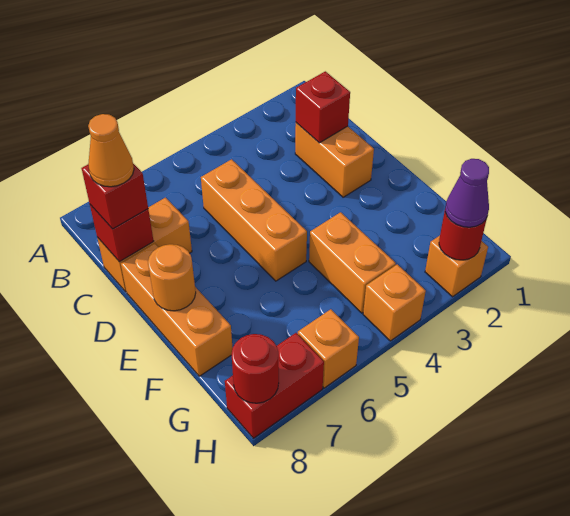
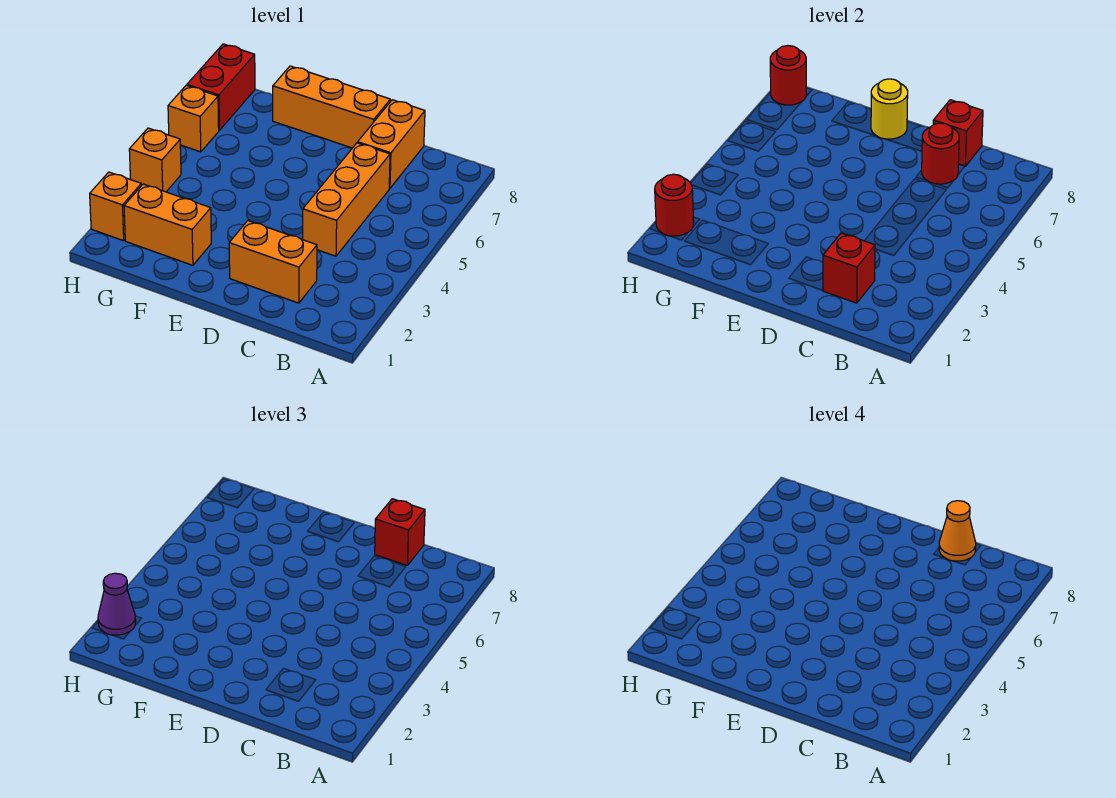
orange brick C5:E5 level 1 -> orange brick C4:C6 level 1
none -> red round brick C7 level 2
orange round brick E8 level 2 -> yellow round brick E8 level 2
orange brick F4:G4 level 1 -> orange brick F2:G2 level 1

